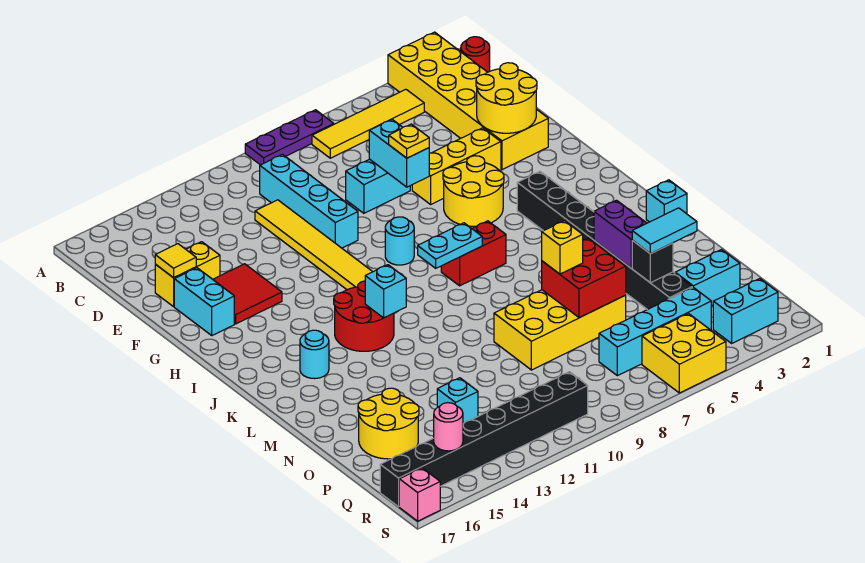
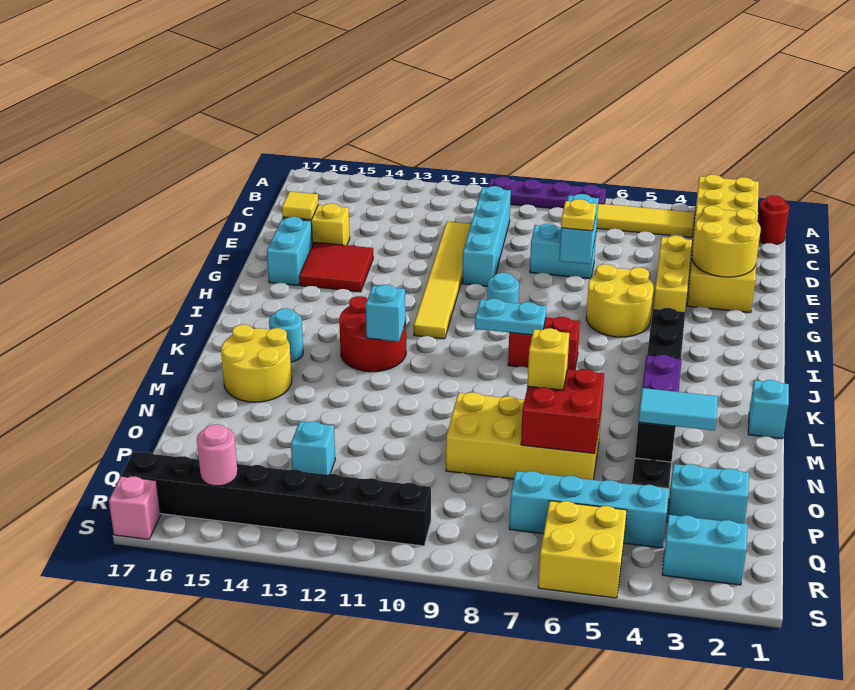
purple plate A7:A9 level 1 -> purple plate A7:A10 level 1
yellow brick F4:F6 level 1 -> yellow brick E4:G4 level 1
yellow round brick O15:P16 level 1 -> yellow round brick L15:M16 level 1

